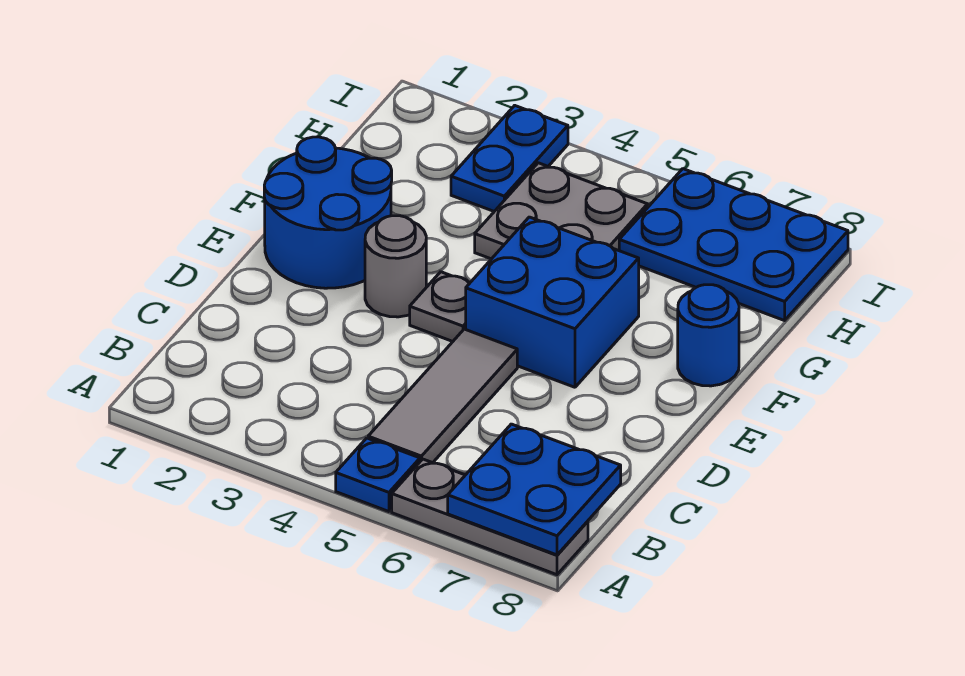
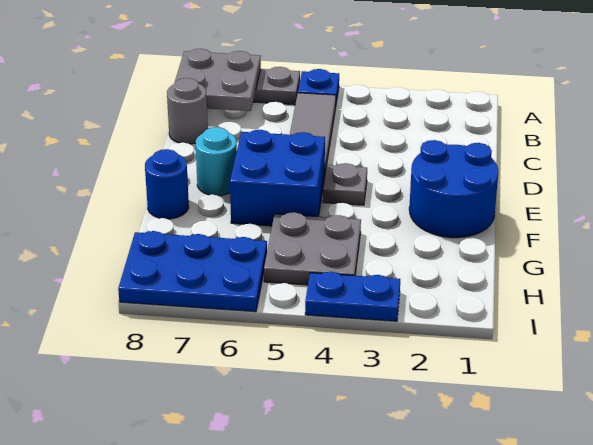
blue plate A7:B8 level 2 -> grey plate A7:B8 level 2
grey round brick E3 level 1 -> grey round brick C8 level 1
none -> cyan round brick E7 level 1
blue plate H3:I3 level 1 -> blue plate I3:I4 level 1

